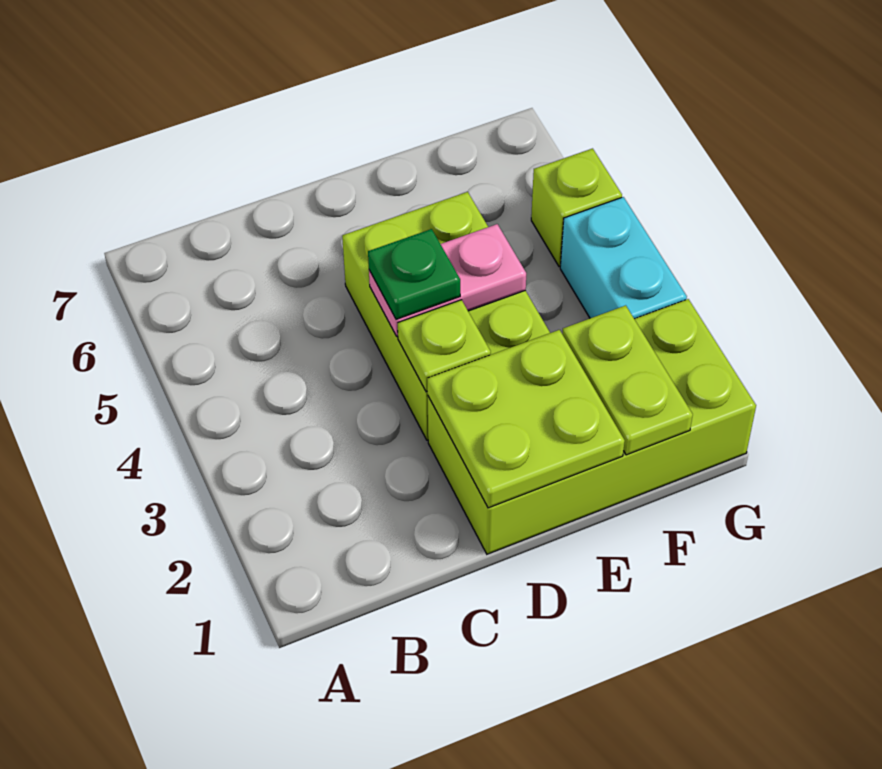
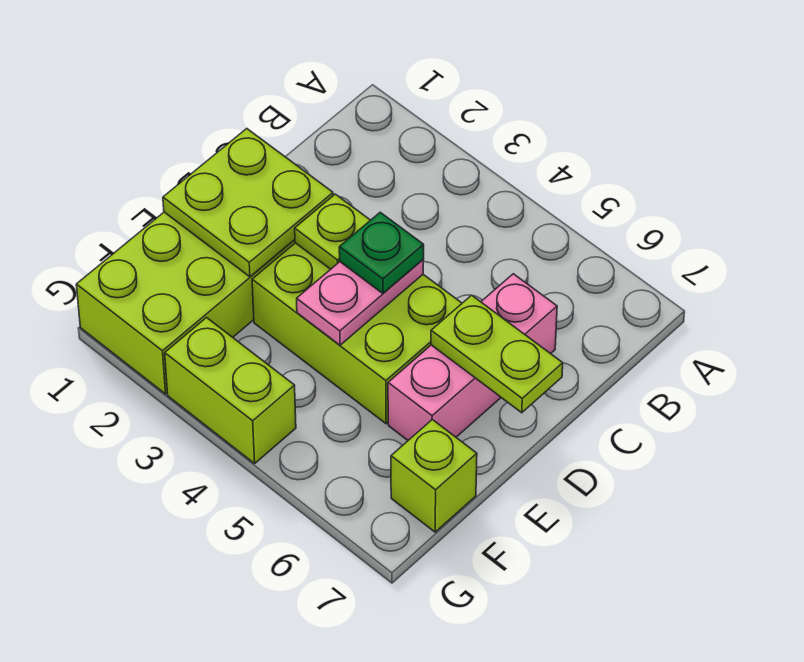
none -> pink brick C6:E6 level 1
lime plate F1:F2 level 2 -> lime plate D6:D7 level 2
cyan brick G3:G4 level 1 -> lime brick G3:G4 level 1
lime brick G5 level 1 -> lime brick F7 level 1

